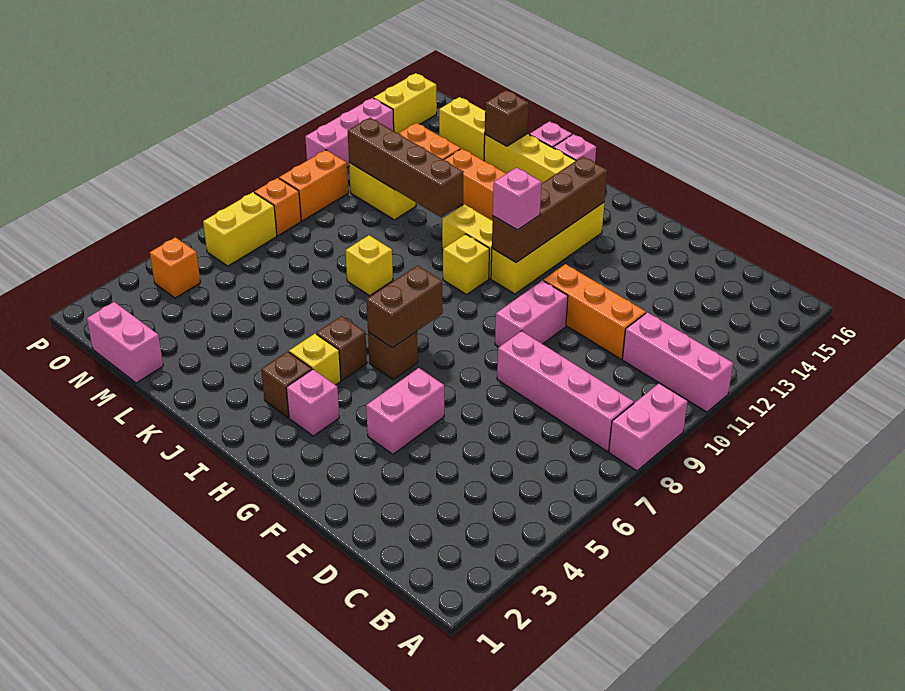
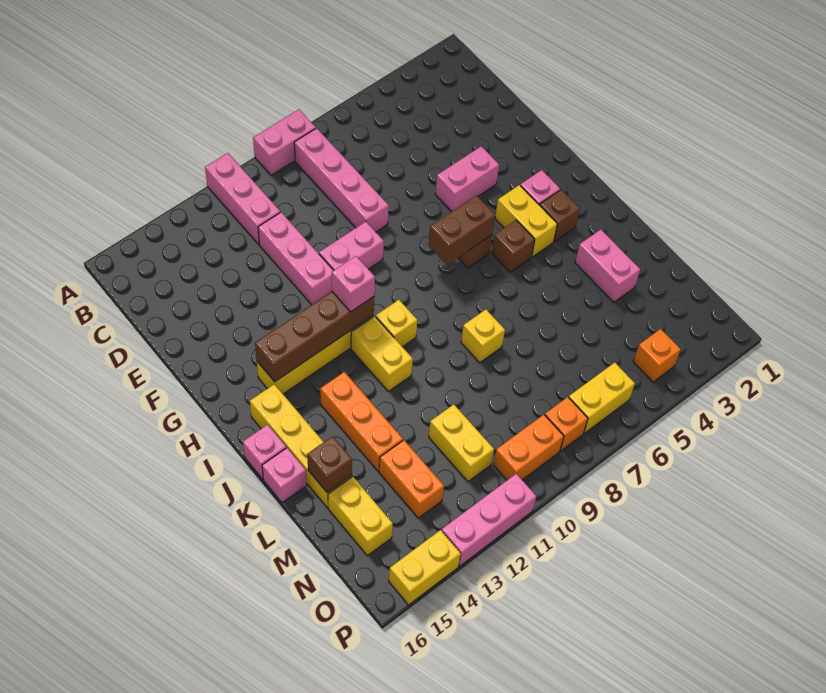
orange brick D11:F11 level 1 -> pink brick D11:F11 level 1
yellow brick I4 level 1 -> yellow brick H4:I4 level 1
brown brick K11:N11 level 2 -> none
pink brick M1:N1 level 1 -> pink brick K3:L3 level 1

